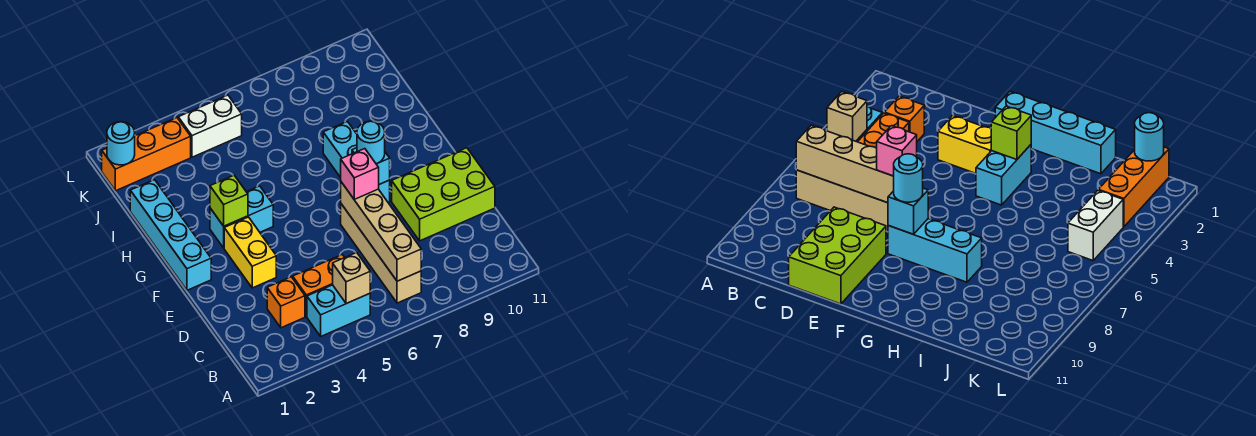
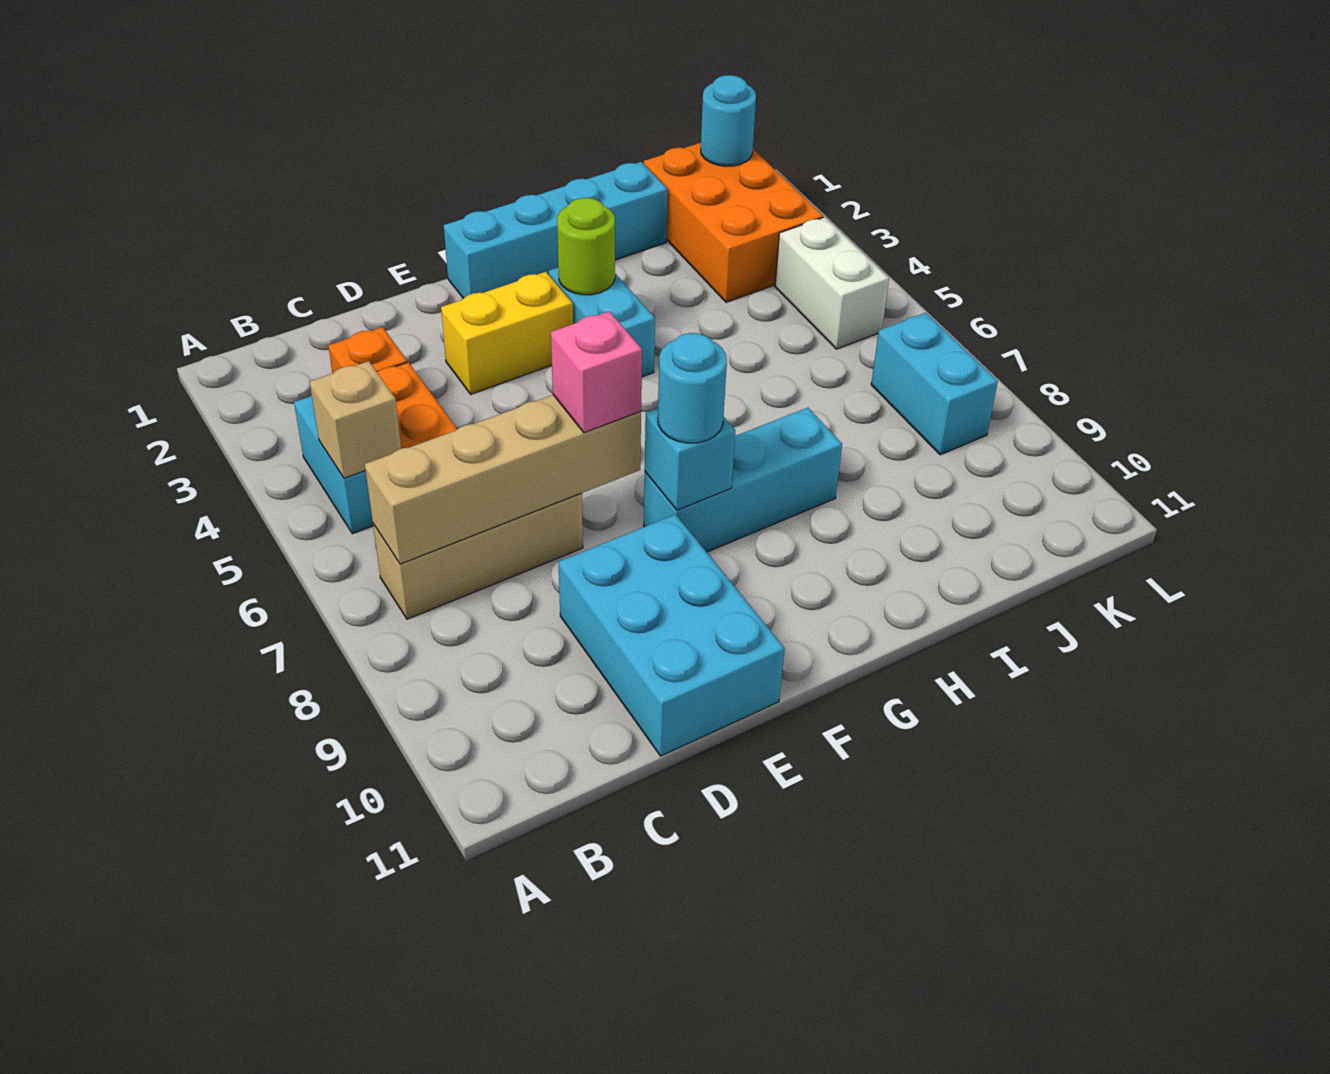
tan brick B7:E7 level 1 -> tan brick B7:D7 level 1
lime brick D9:E11 level 1 -> cyan brick D9:E11 level 1
lime brick G3 level 2 -> lime round brick G3 level 2
orange brick K1:K3 level 1 -> orange brick J1:K3 level 1
none -> cyan brick K7:K8 level 1

